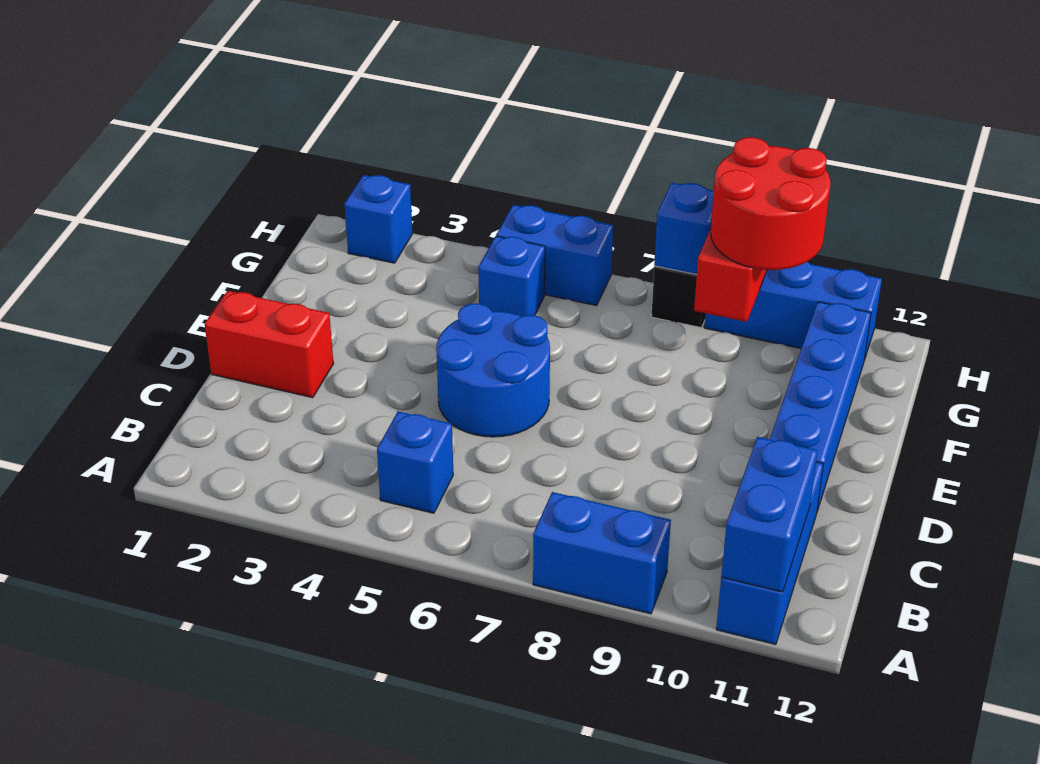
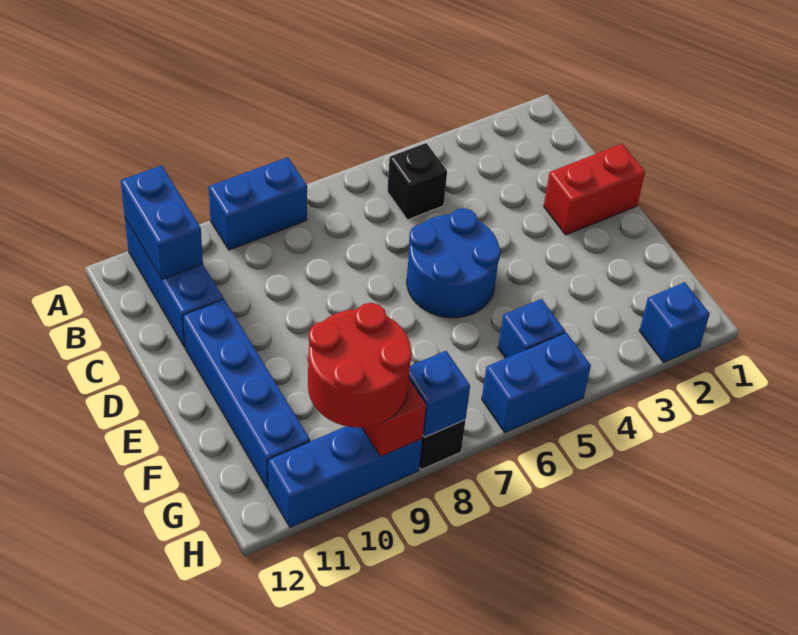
blue brick B5 level 1 -> black brick B5 level 1

